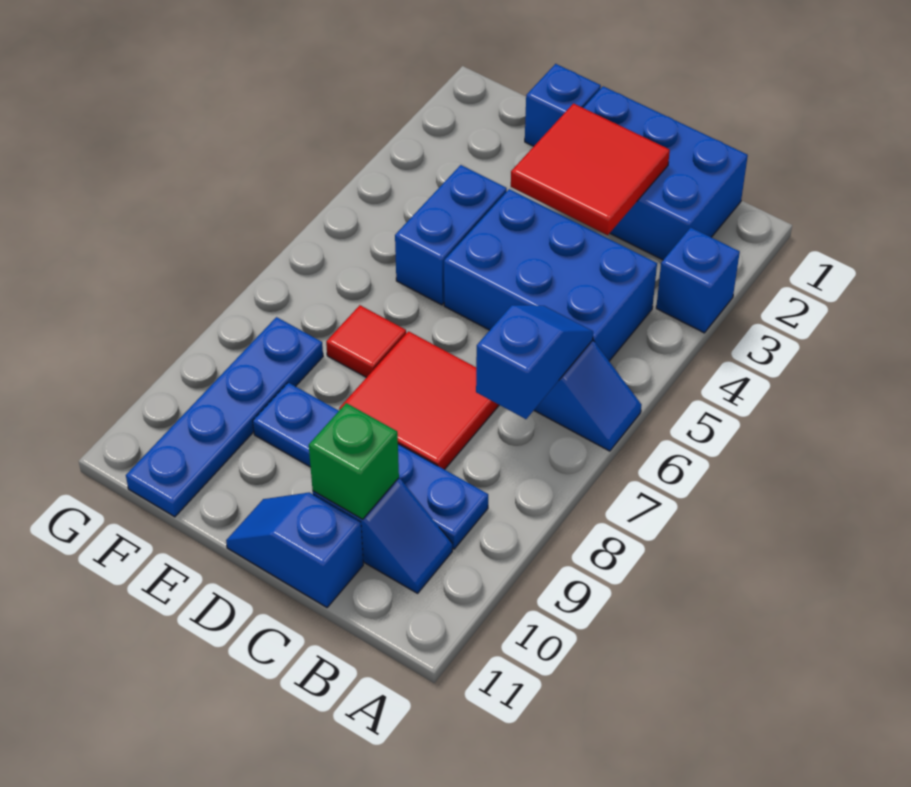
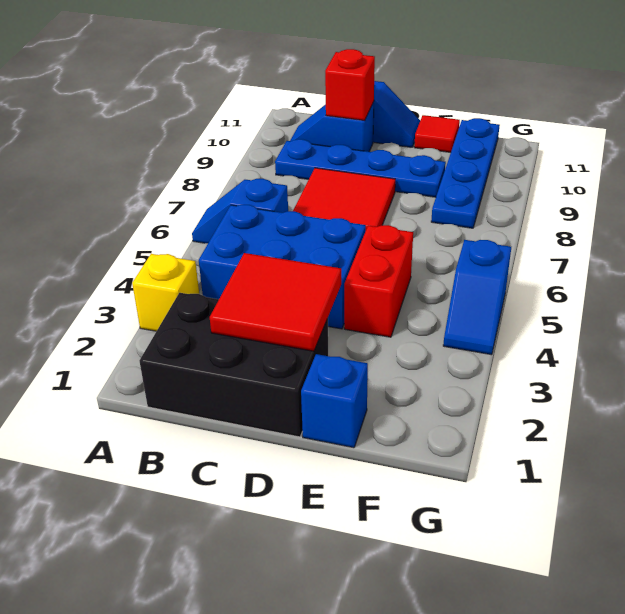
blue brick A3 level 1 -> yellow brick A3 level 1
blue brick B1:D2 level 1 -> black brick B1:D2 level 1
blue slope B6:B7 level 2 top 7 -> blue slope G4:G5 level 1 top 5
green brick C10 level 2 -> red brick C10 level 2
blue brick E4:E5 level 1 -> red brick E4:E5 level 1
red tile E7 level 1 -> red tile E11 level 1

